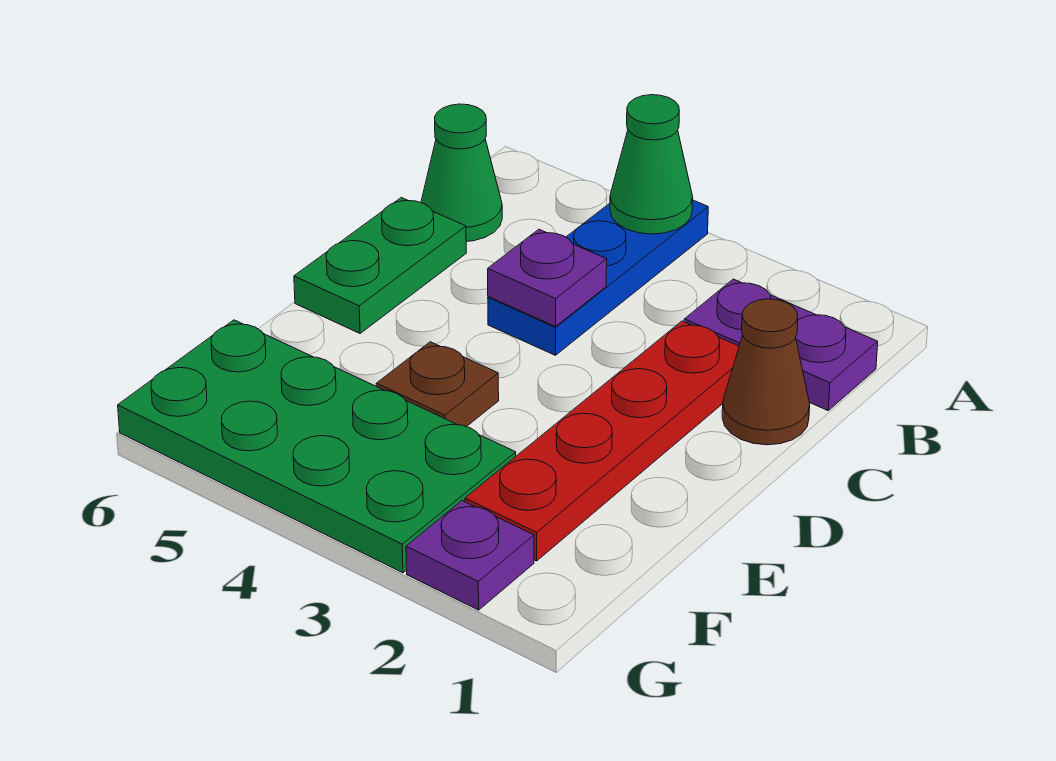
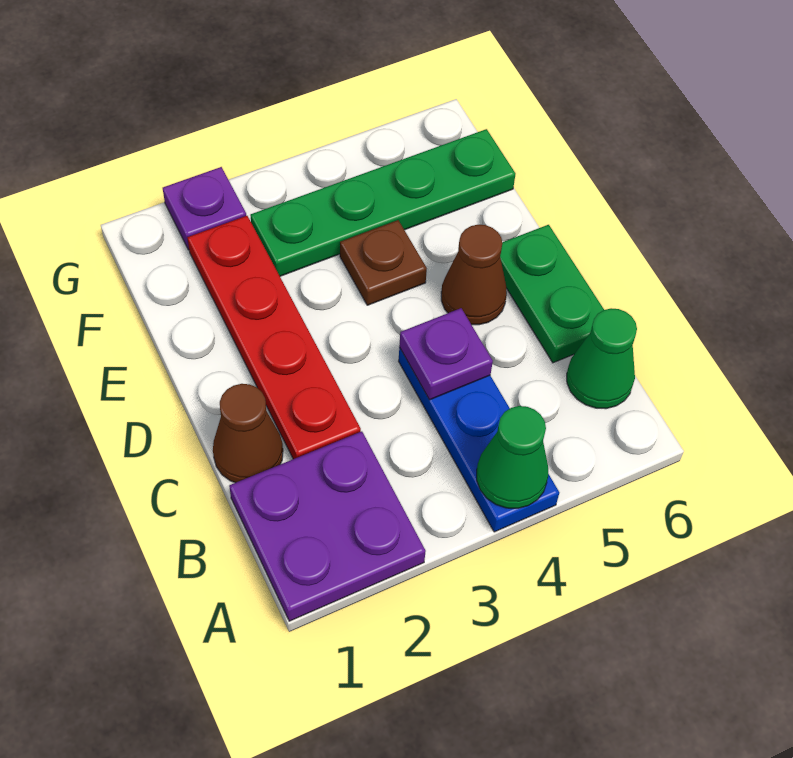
purple plate B1:B2 level 1 -> purple plate A1:B2 level 1
none -> brown cone D5 level 1
green plate F3:G6 level 1 -> green plate F3:F6 level 1

